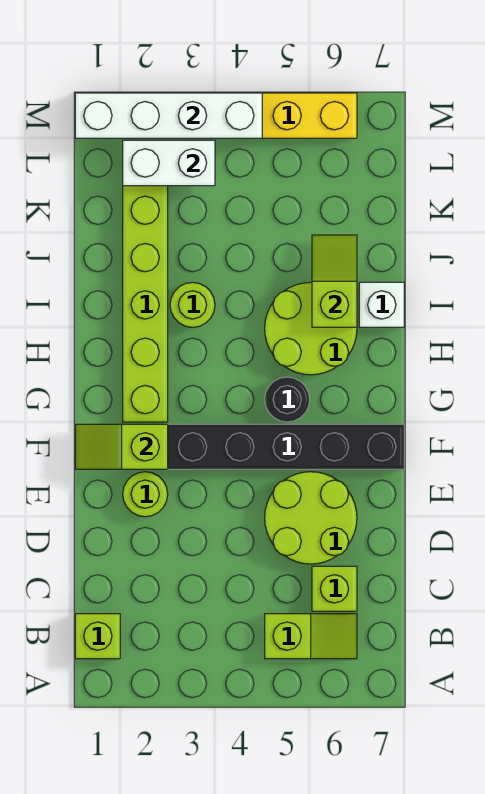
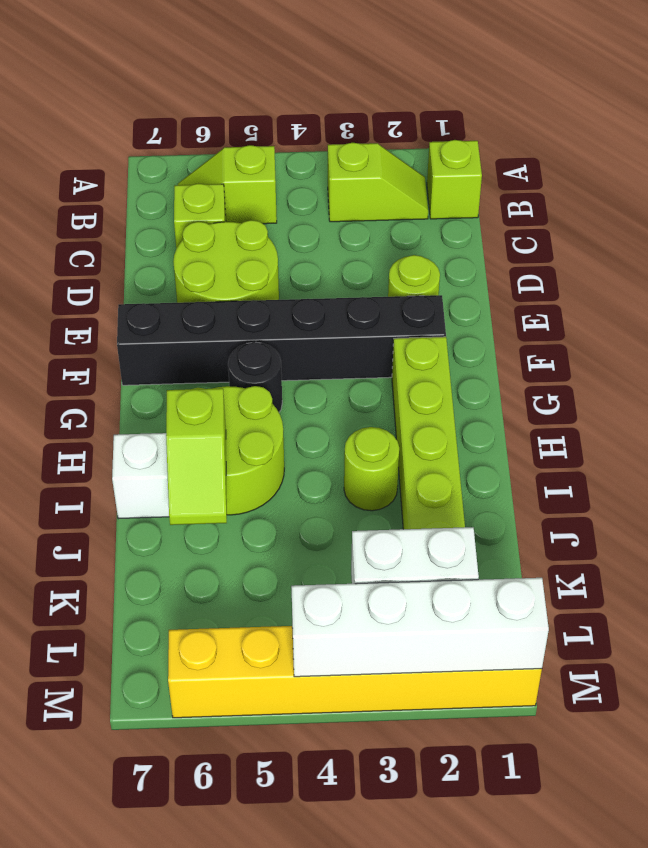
lime slope F1:F2 level 2 top 2 -> lime slope B2:B3 level 1 top 3

